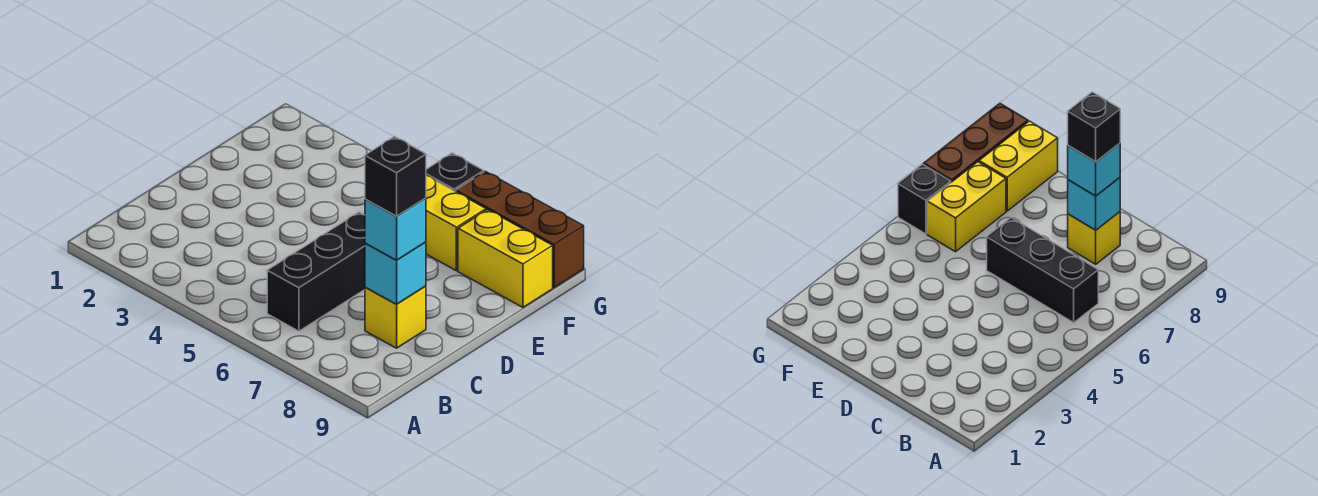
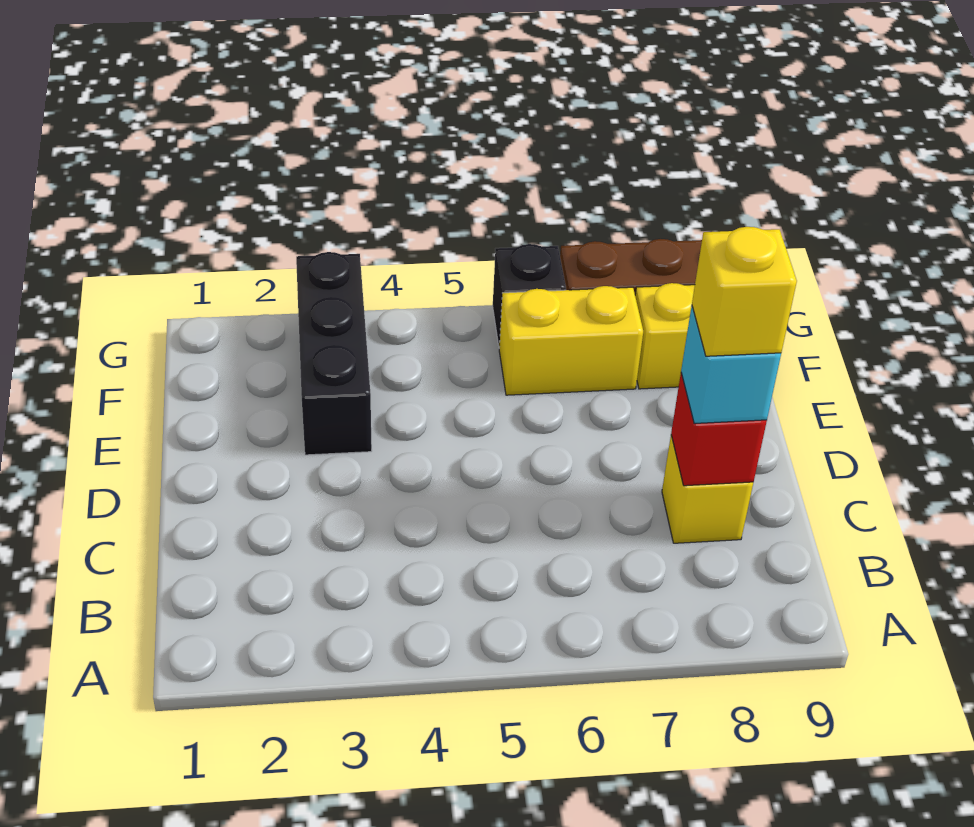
black brick B6:D6 level 1 -> black brick E3:G3 level 1
cyan brick C8 level 2 -> red brick C8 level 2
black brick C8 level 4 -> yellow brick C8 level 4

